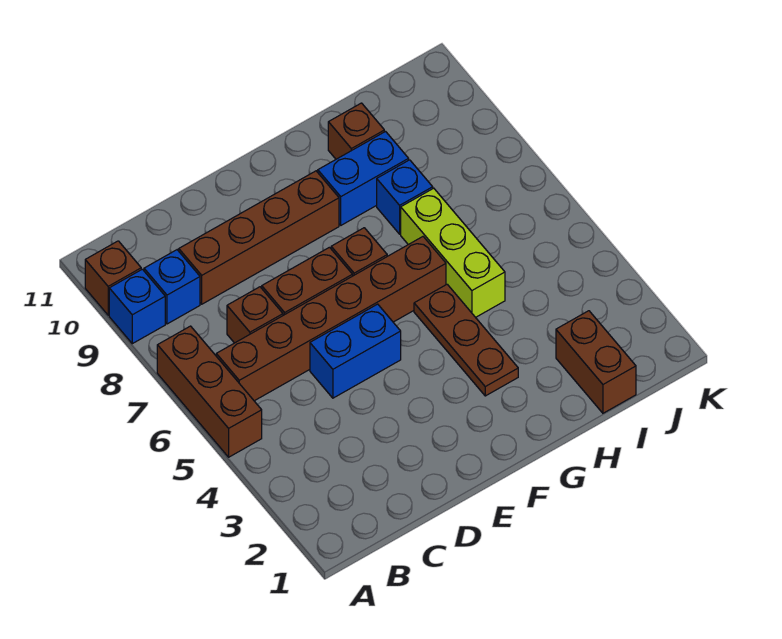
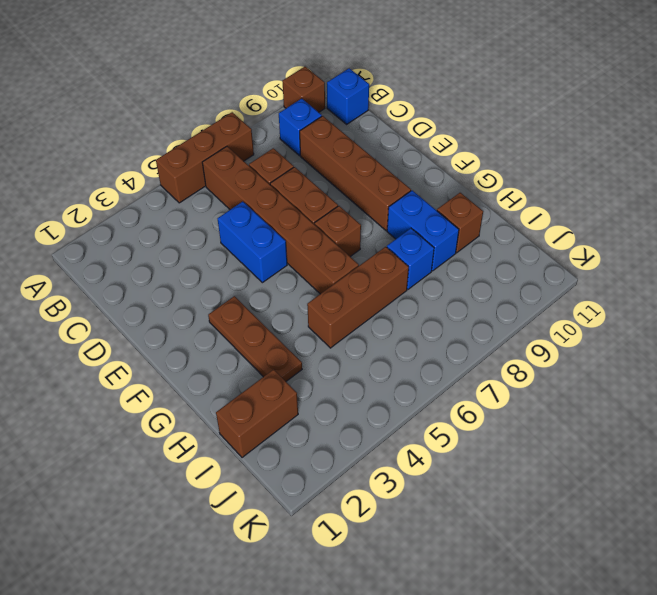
blue brick A9 level 1 -> blue brick B11 level 1
brown plate G3:G5 level 1 -> brown plate F3:H3 level 1
lime brick H5:H7 level 1 -> brown brick H5:H7 level 1

